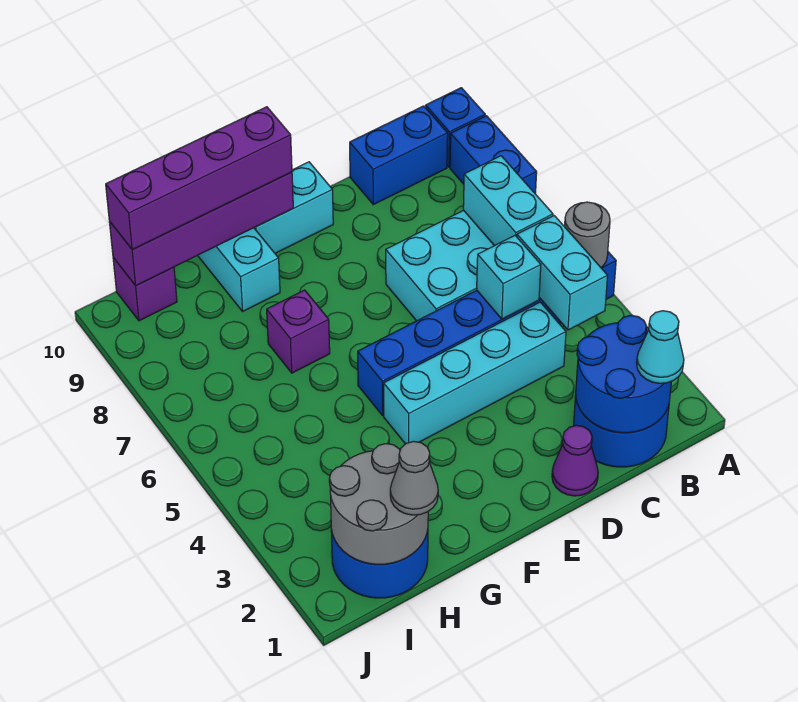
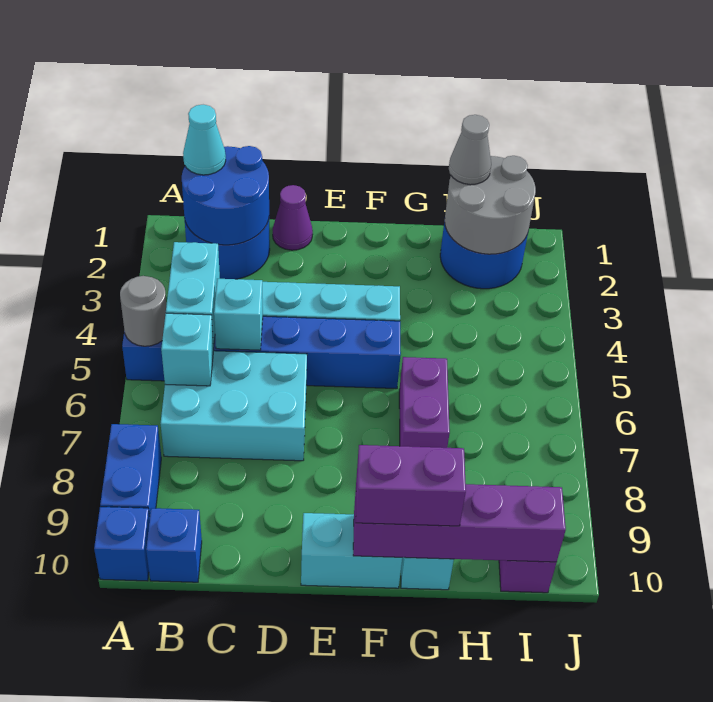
cyan brick B6:B7 level 2 -> cyan brick B6 level 2
blue brick B10:C10 level 1 -> blue brick B10 level 1
purple brick F10:I10 level 3 -> purple brick F10:G10 level 3
purple brick G7 level 1 -> purple brick G6:G7 level 1

